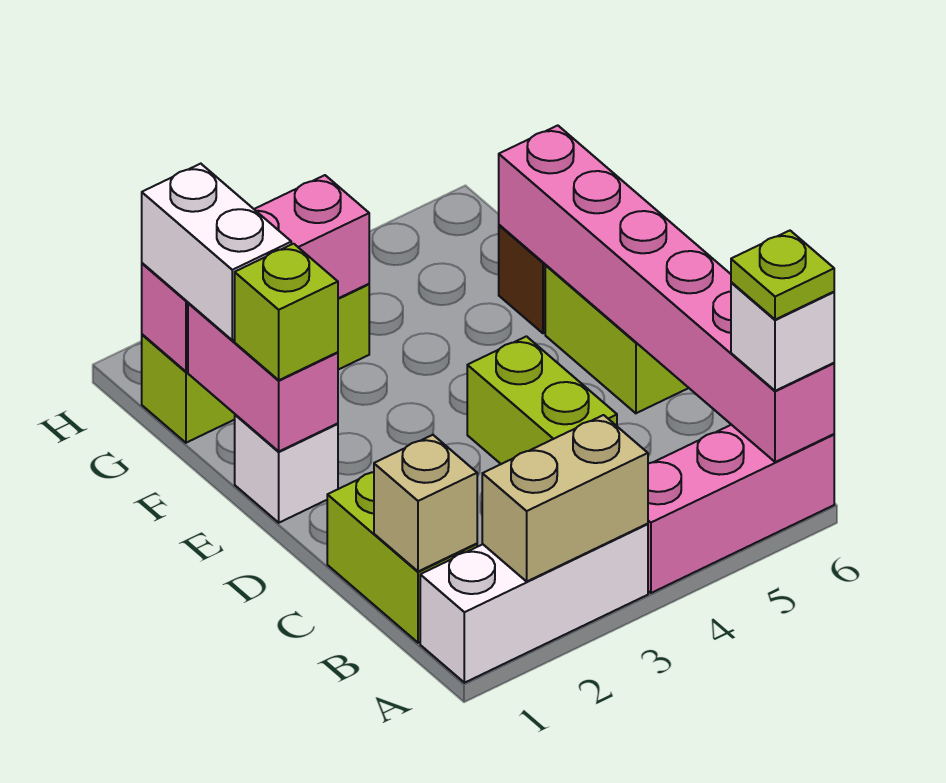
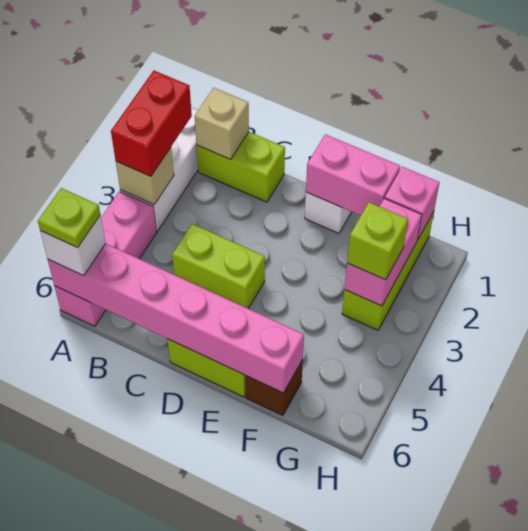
tan brick A2:A3 level 2 -> tan brick A3 level 2
none -> red brick A2:A3 level 3
lime brick E1 level 3 -> lime brick G3 level 3
white brick F1:G1 level 3 -> none

